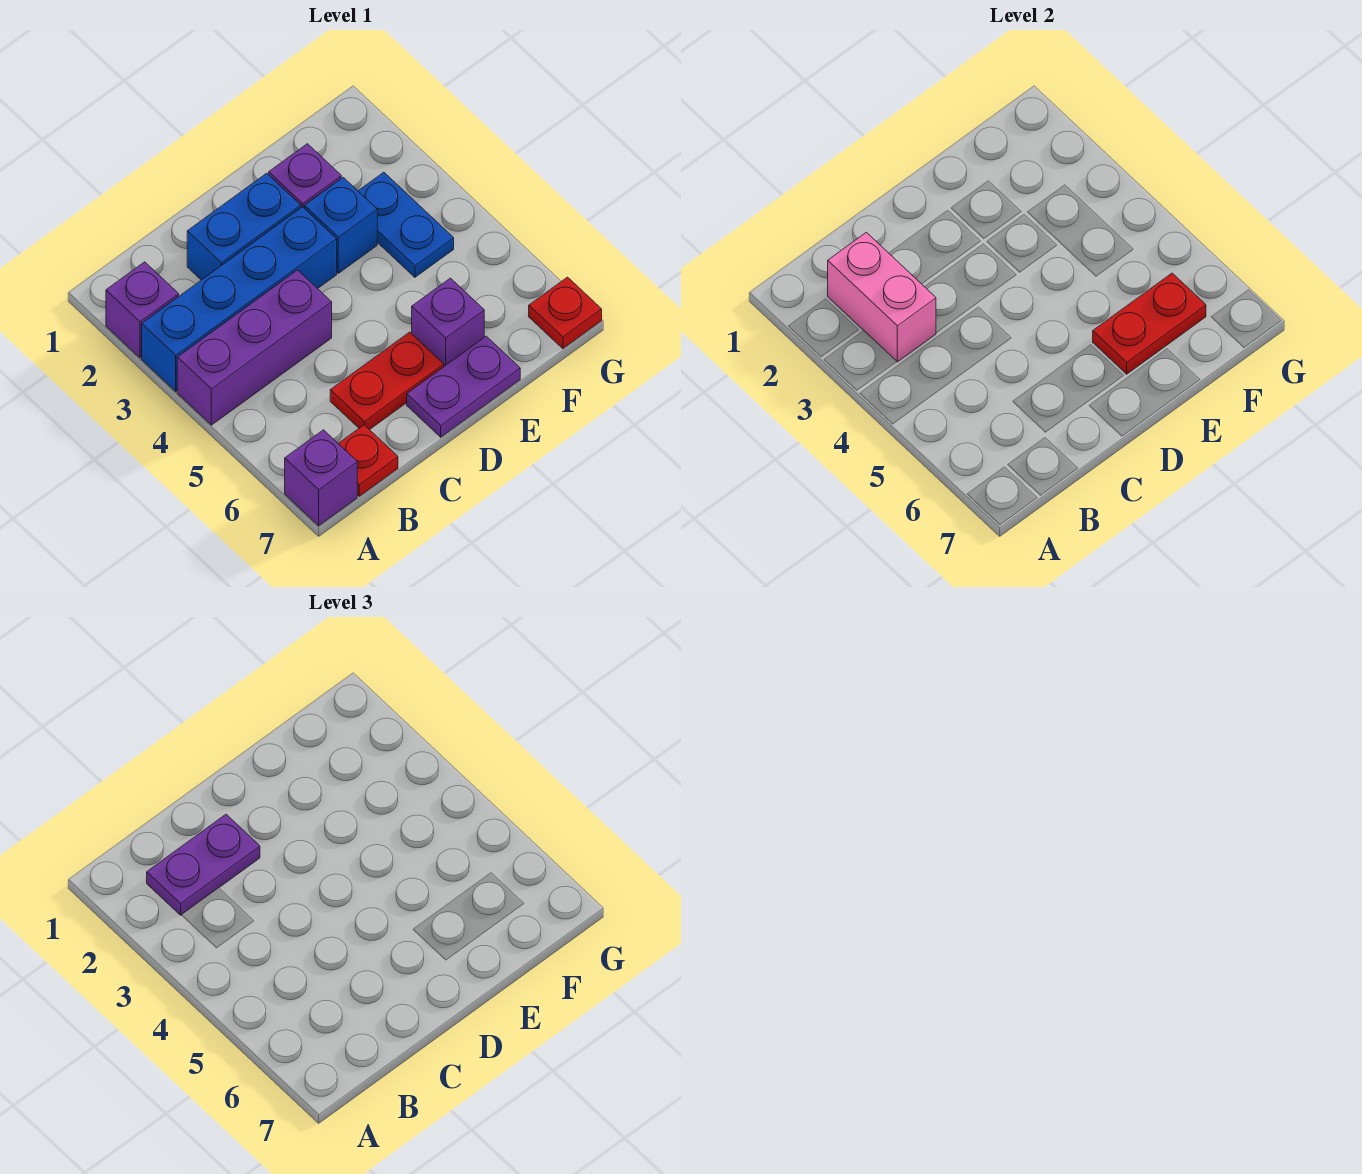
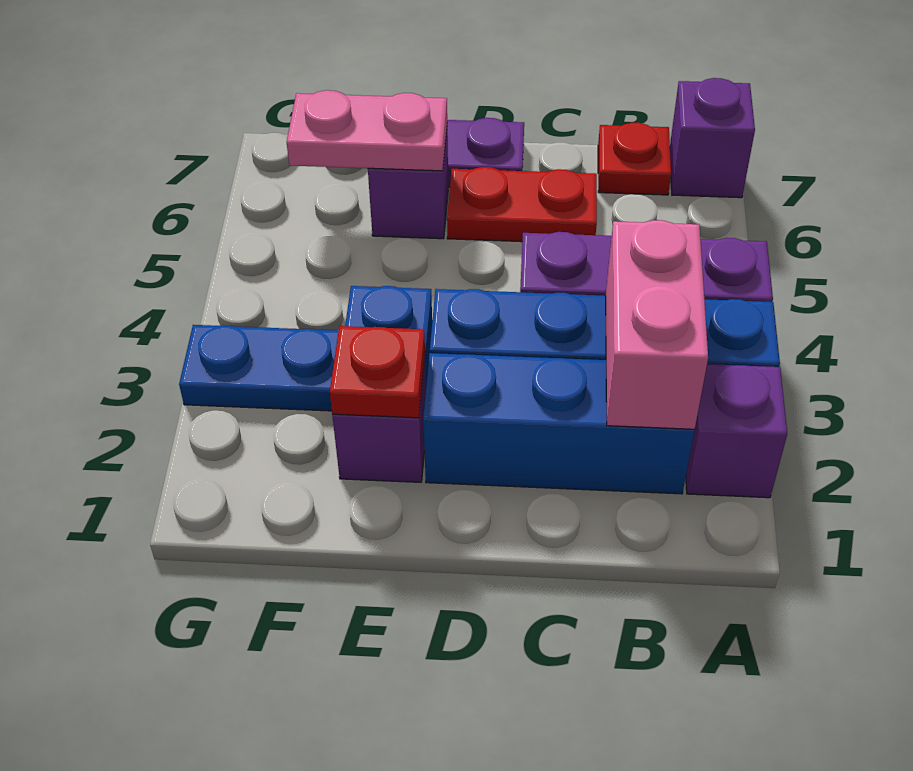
purple plate B2:C2 level 3 -> none
blue brick C2:D2 level 1 -> blue brick B2:D2 level 1
red plate E6:F6 level 2 -> pink plate E6:F6 level 2
blue plate F3:F4 level 1 -> blue plate F3:G3 level 1
red plate G7 level 1 -> red plate E2 level 2

